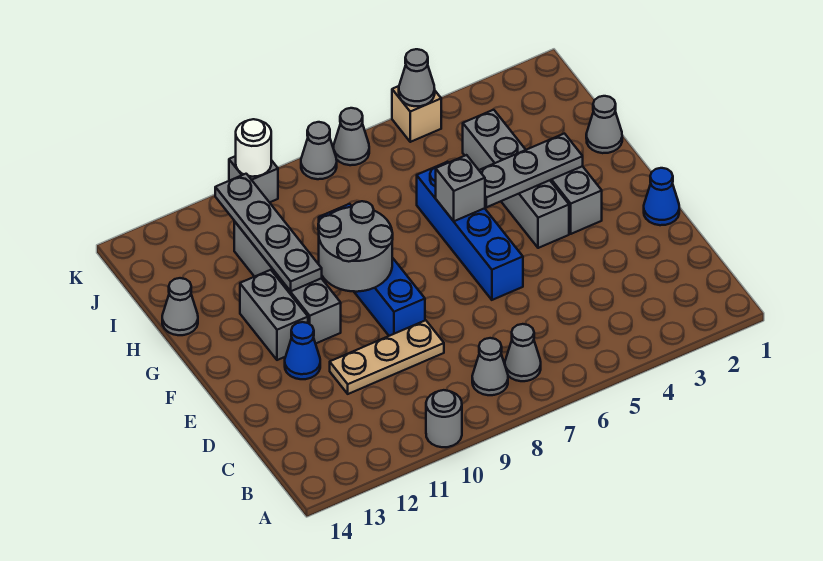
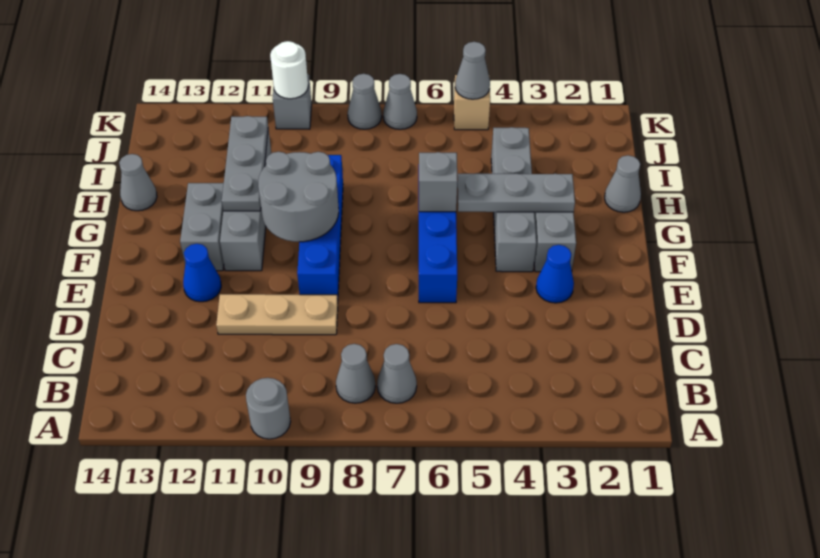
blue cone E1 level 1 -> blue cone E3 level 1
grey plate G11:J11 level 2 -> grey plate G11:I11 level 2

